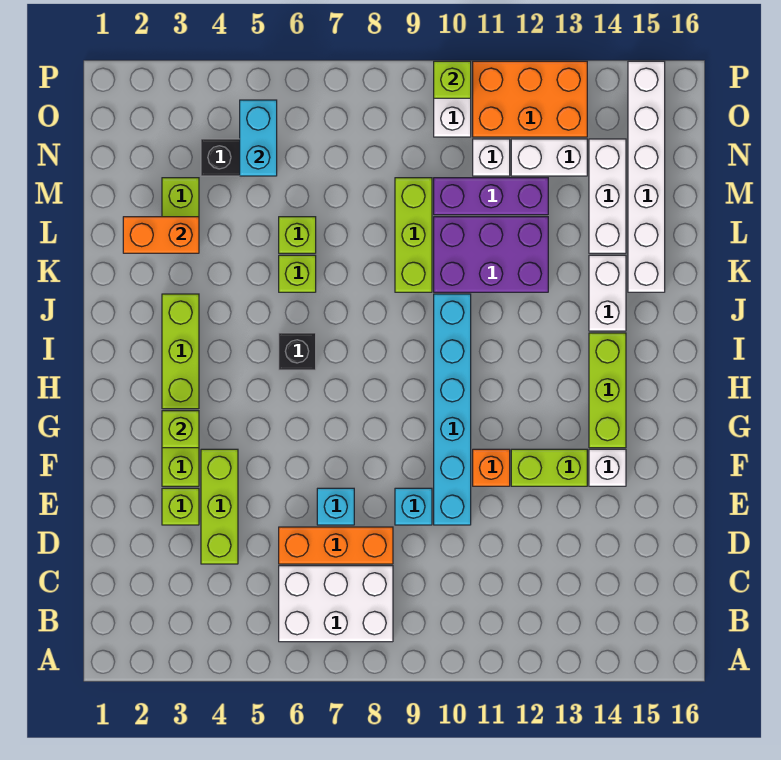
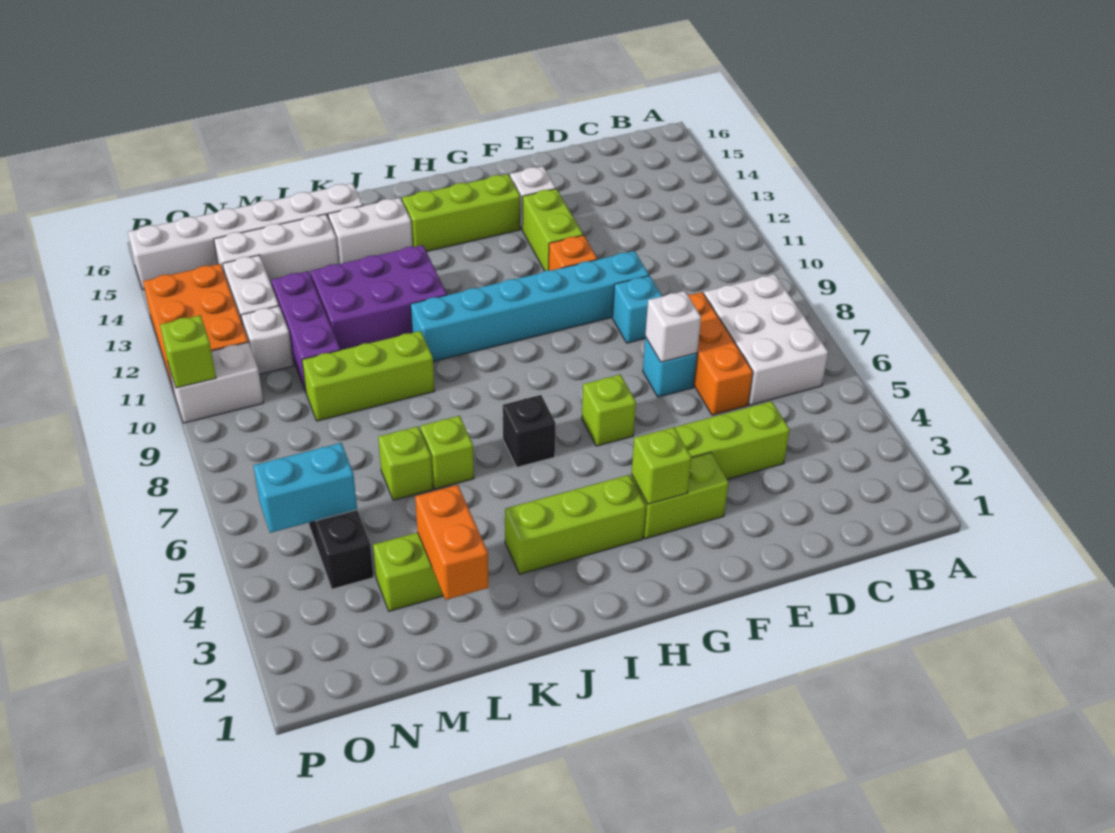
lime brick E3 level 1 -> lime brick G6 level 1
none -> white brick E7 level 2
purple brick K10:L12 level 1 -> purple brick J11:L12 level 1

